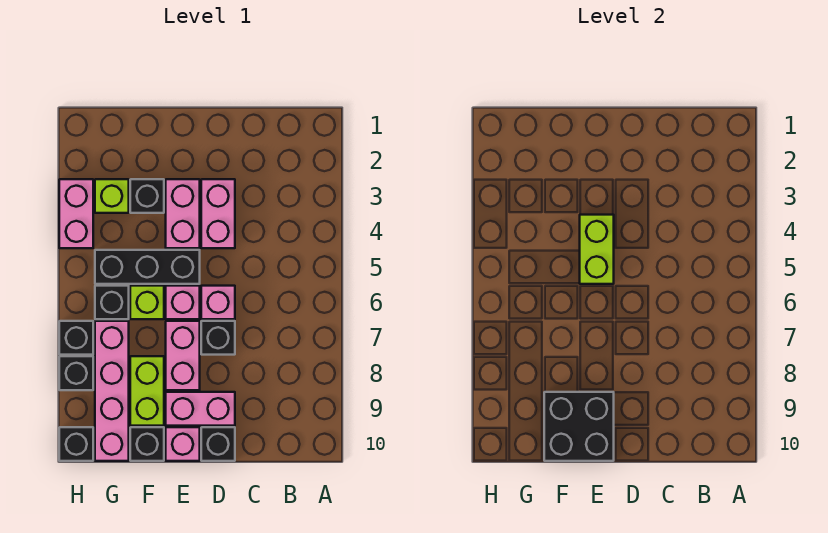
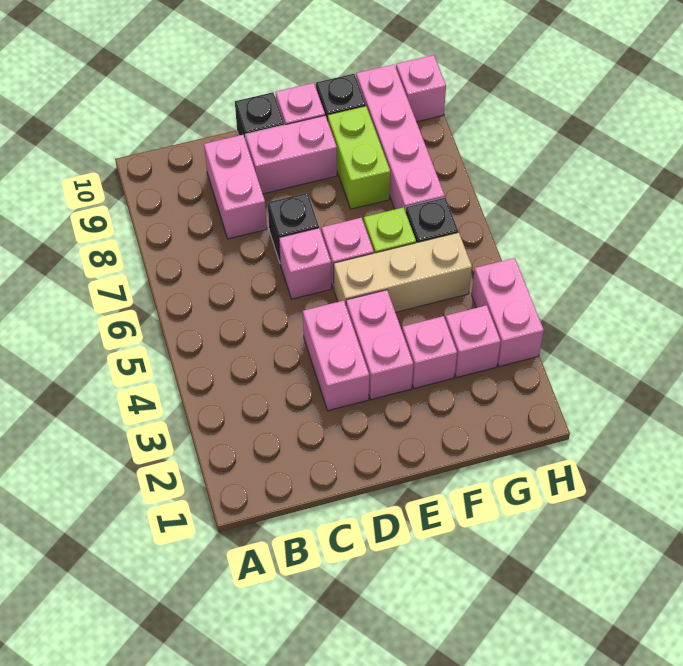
lime brick E4:E5 level 2 -> none
black brick E5:G5 level 1 -> tan brick E5:G5 level 1
pink brick E7:E8 level 1 -> pink brick C8:C9 level 1
black brick E9:F10 level 2 -> none
black brick F3 level 1 -> pink brick F3 level 1
lime brick G3 level 1 -> pink brick G3 level 1
black brick H7 level 1 -> none
black brick H8 level 1 -> none
black brick H10 level 1 -> pink brick H10 level 1

